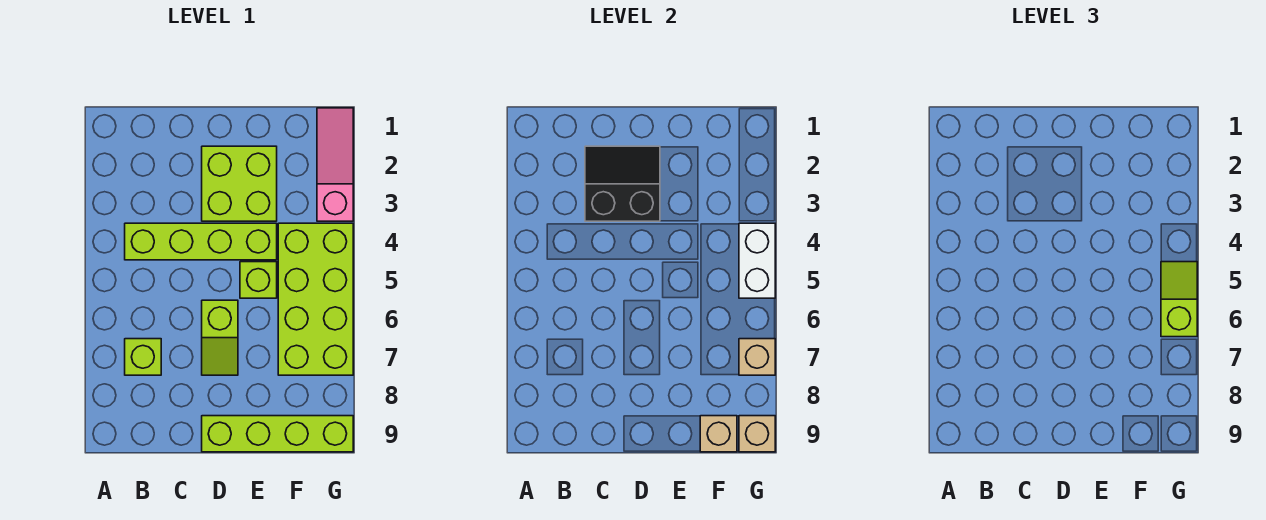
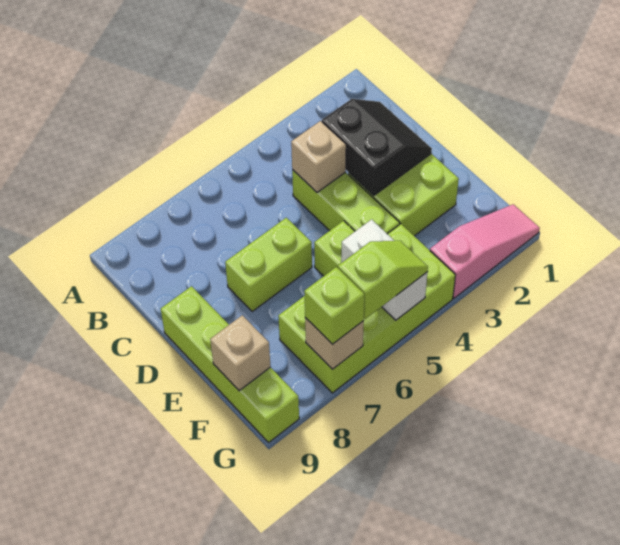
lime brick B4:E4 level 1 -> lime brick C4:E4 level 1
lime brick B7 level 1 -> lime brick G7 level 3
lime slope D6:D7 level 1 top 6 -> lime brick D6:D7 level 1
white brick G4:G5 level 2 -> white brick F5:G5 level 2
tan brick G9 level 2 -> tan brick C4 level 2

